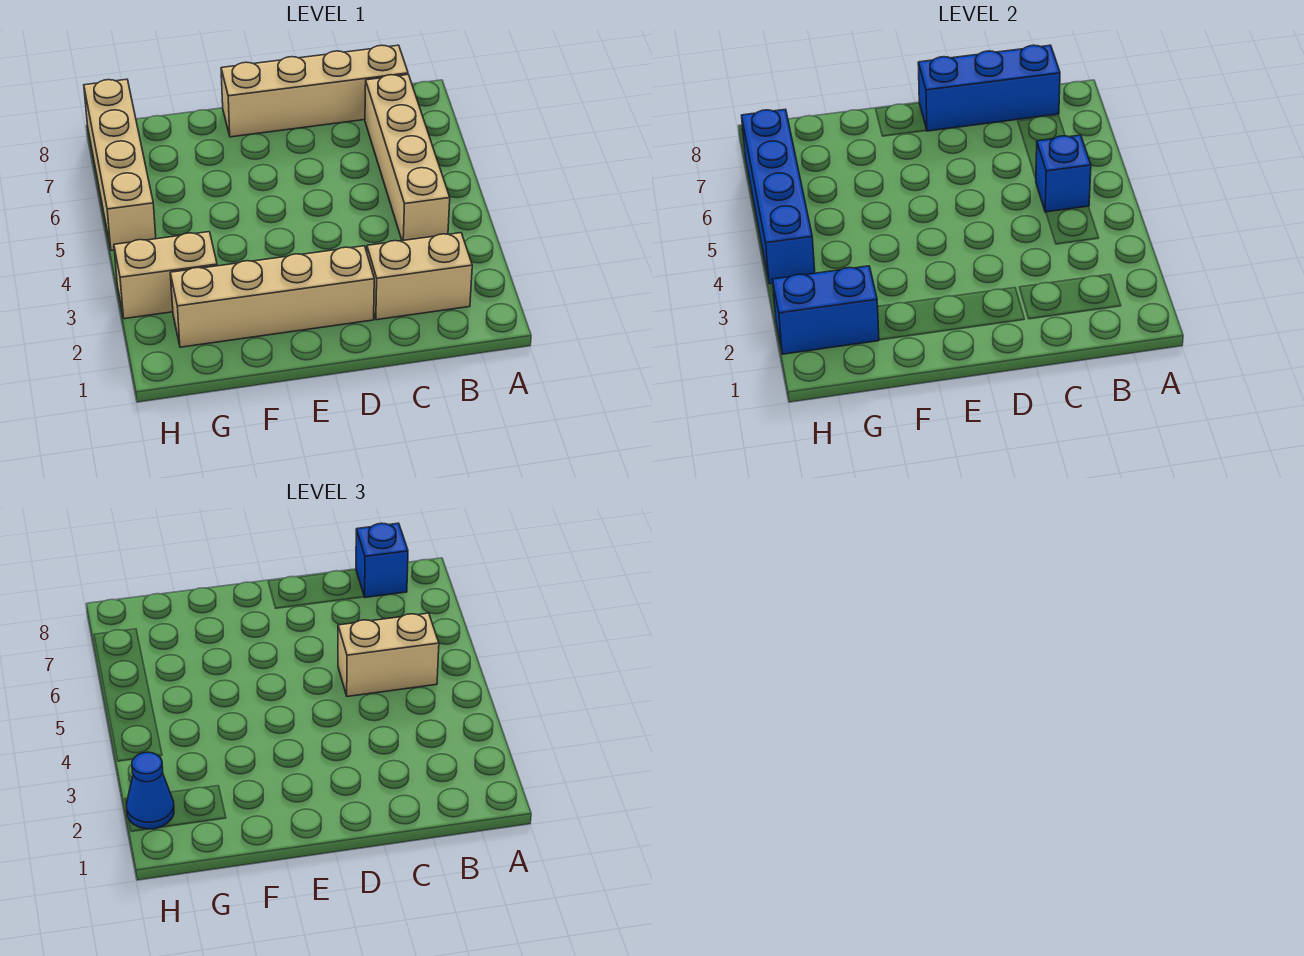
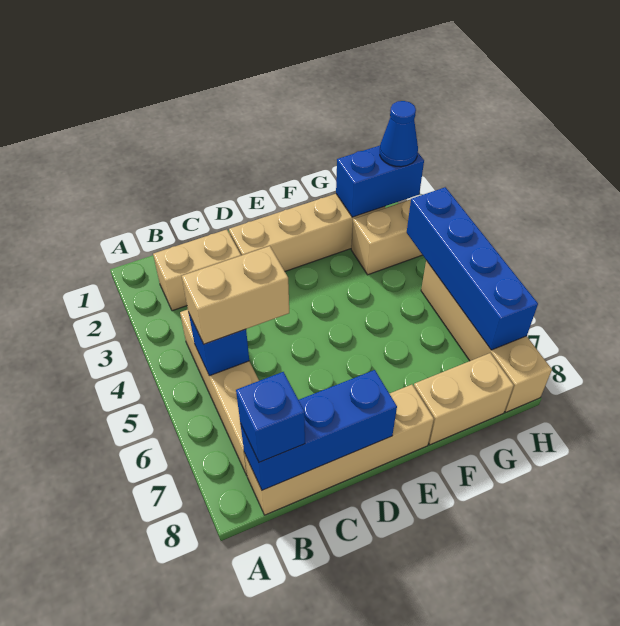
none -> tan brick F8:G8 level 1

